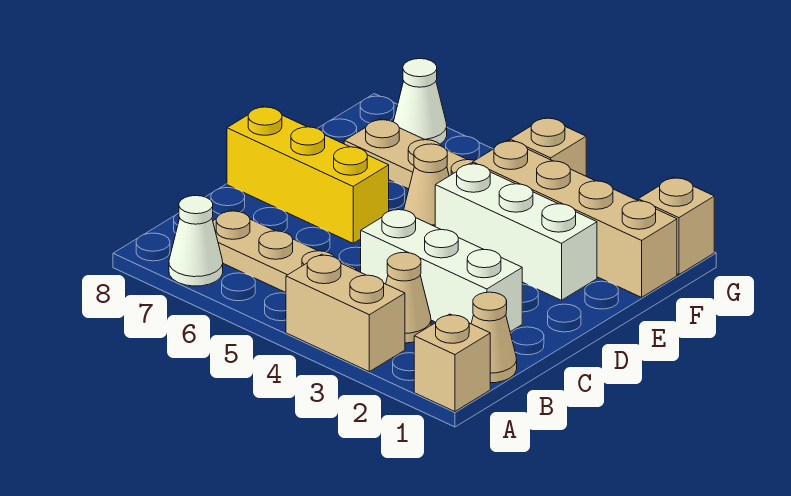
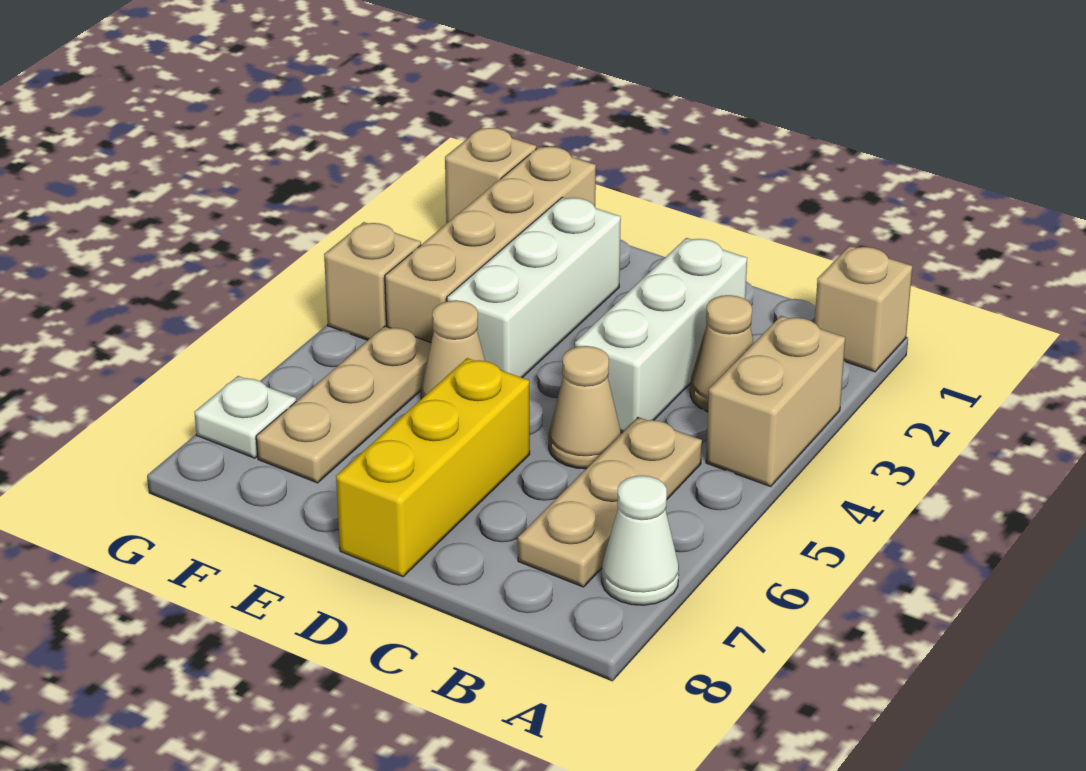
tan cone B1 level 1 -> tan cone C5 level 1
white cone G7 level 1 -> white plate G7 level 1

